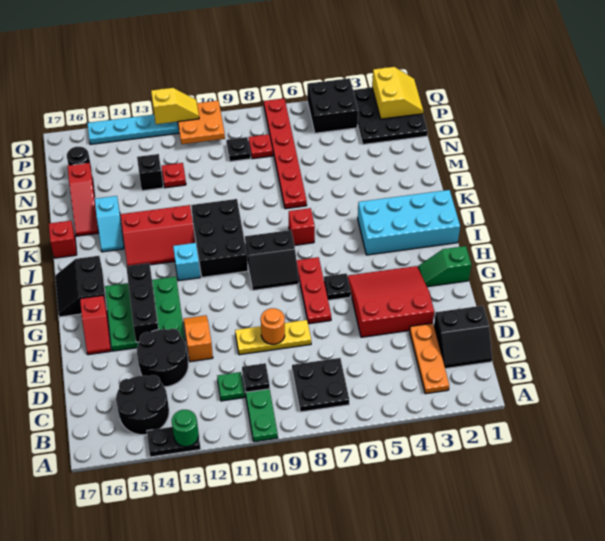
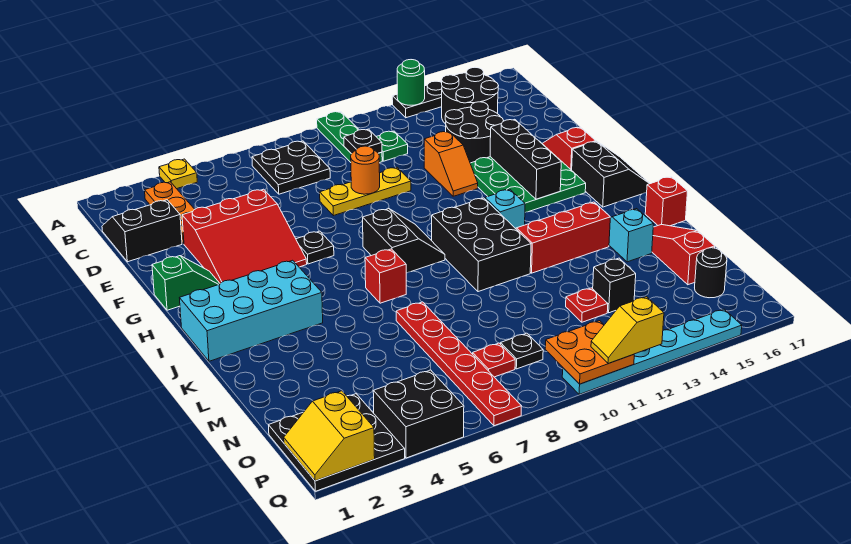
none -> yellow plate A4 level 1
red plate F7:H7 level 1 -> none
black slope H8:I9 level 1 top I -> black slope H8:I9 level 1 top 8

